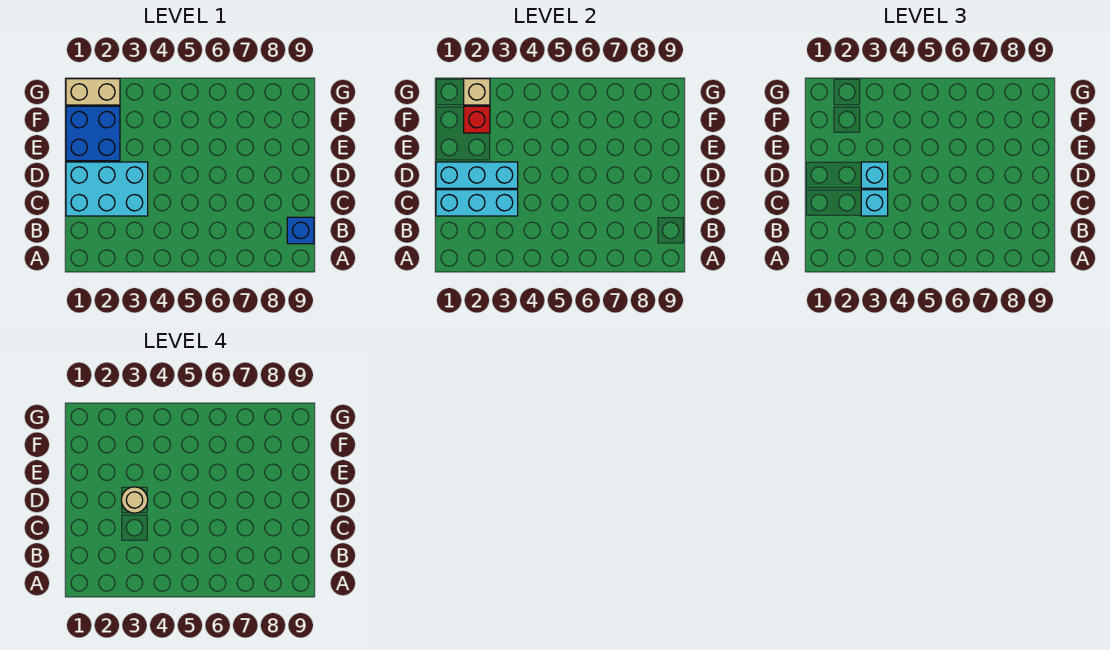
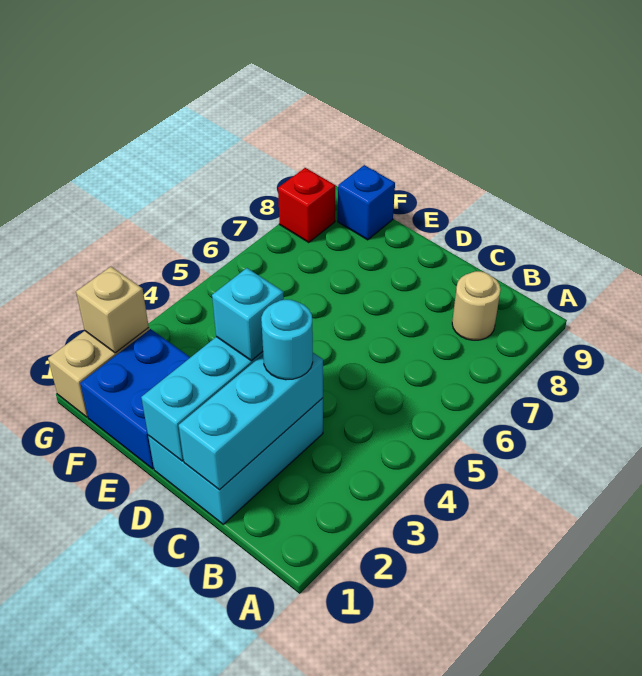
blue brick B9 level 1 -> blue brick F9 level 1
cyan brick C3 level 3 -> cyan round brick C3 level 3
tan round brick D3 level 4 -> tan round brick B8 level 1
red brick F2 level 2 -> red brick G8 level 1

